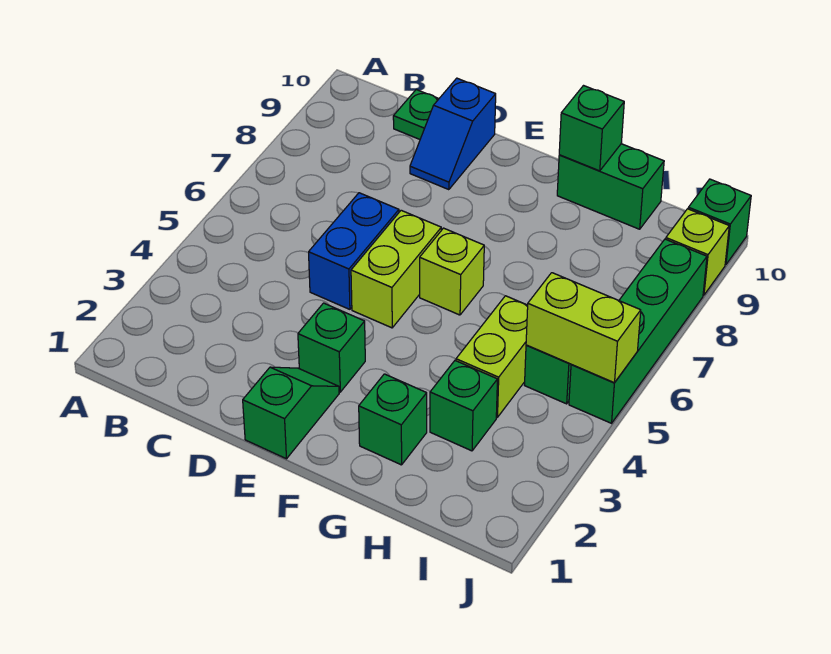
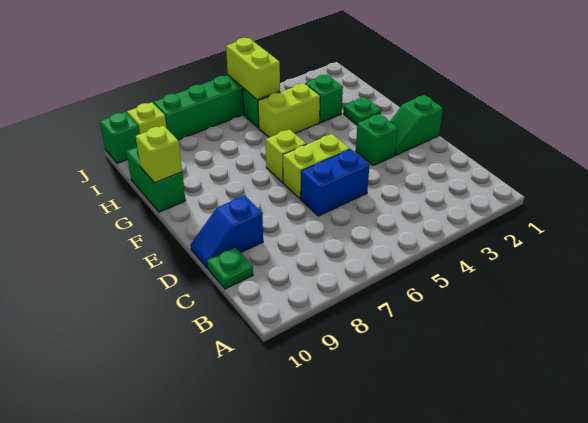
blue slope D9:D10 level 1 top 10 -> blue slope D9:D10 level 1 top 9
green brick G2 level 1 -> green plate G2 level 1
green brick G10 level 2 -> lime brick G10 level 2

